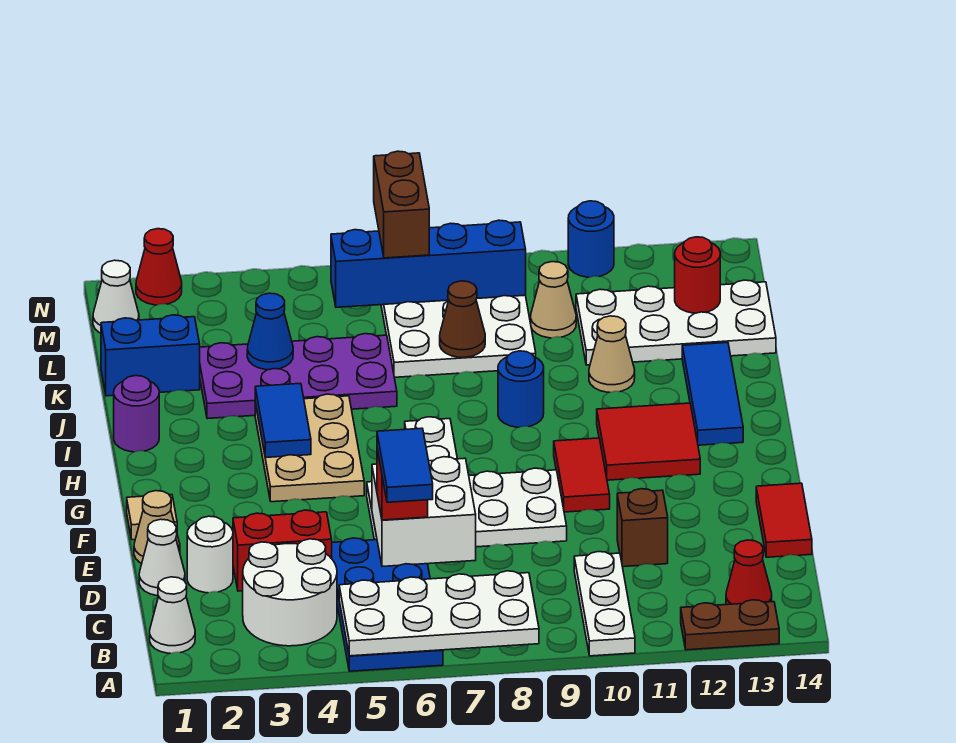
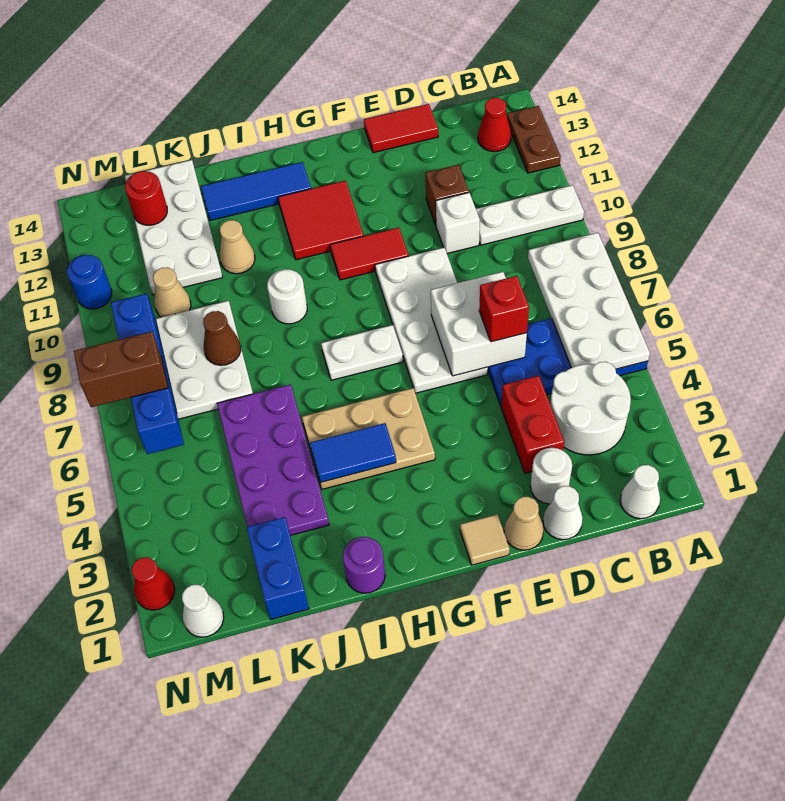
blue tile C6:D6 level 4 -> none
none -> white brick D10 level 1
blue round brick I9 level 1 -> white round brick I9 level 1
blue cone K4 level 2 -> none

